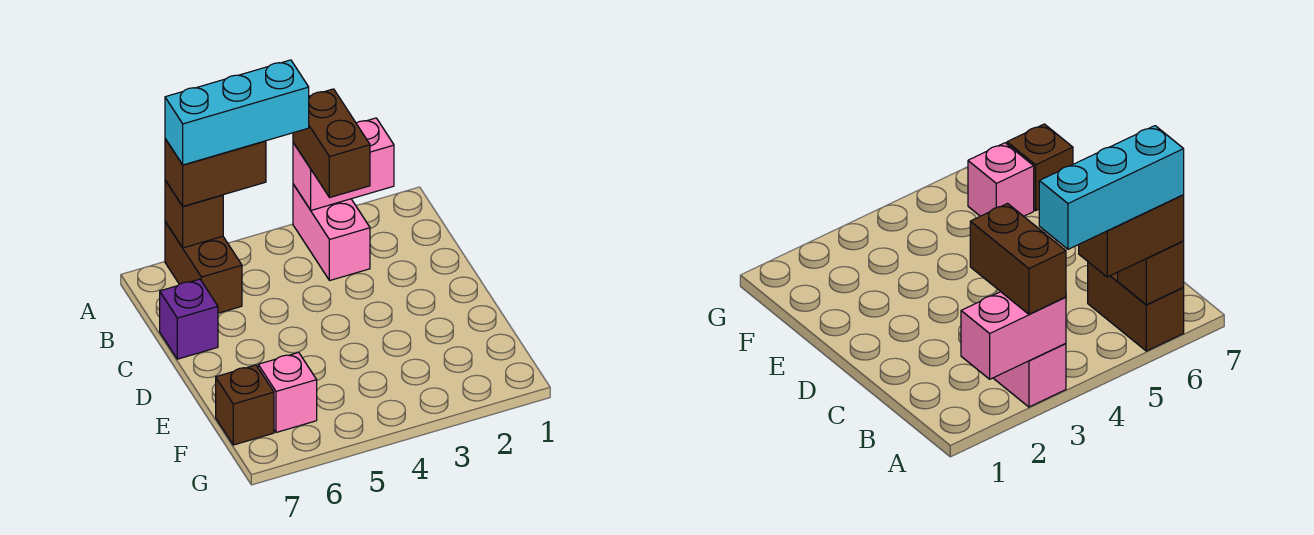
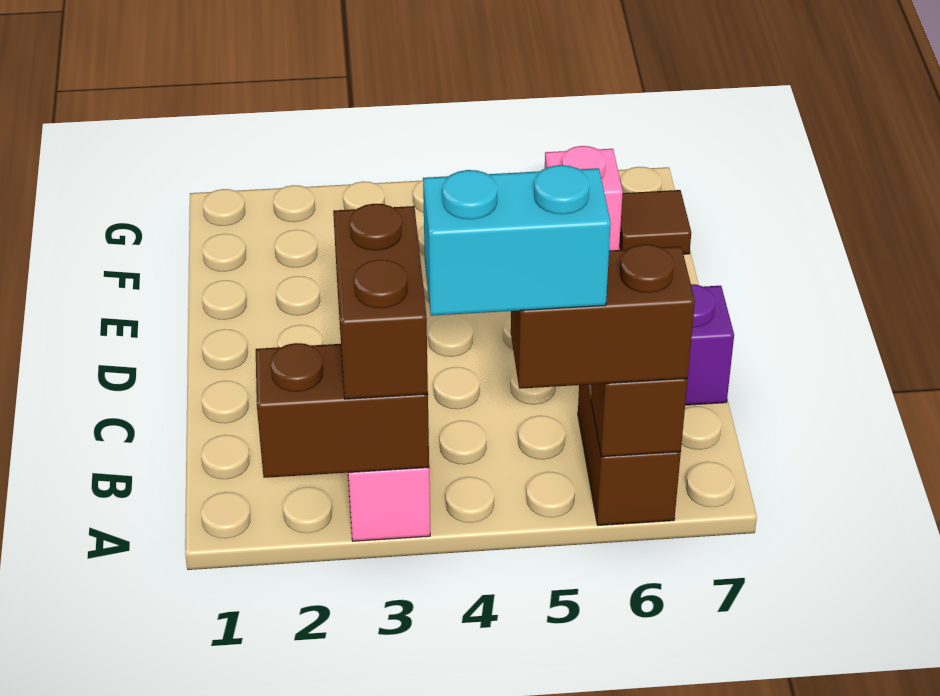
pink brick A2:A3 level 2 -> brown brick A2:A3 level 2
cyan brick A4:A6 level 4 -> cyan brick A4:A5 level 4
brown brick F7 level 1 -> brown tile F7 level 1

